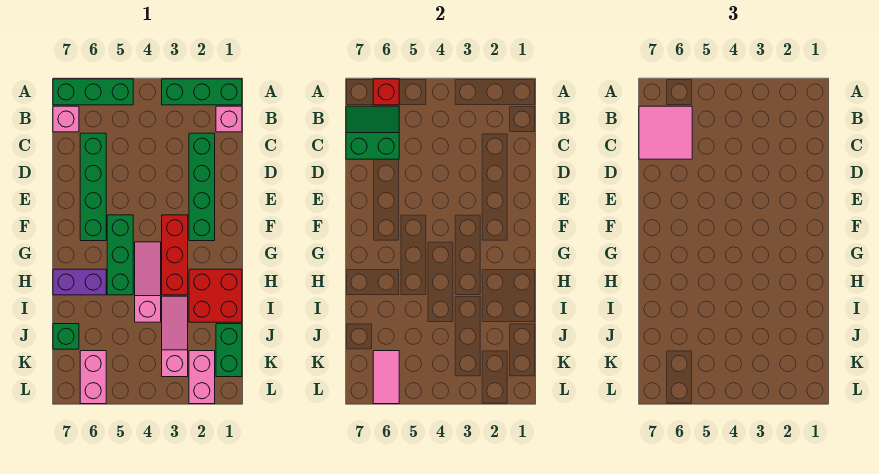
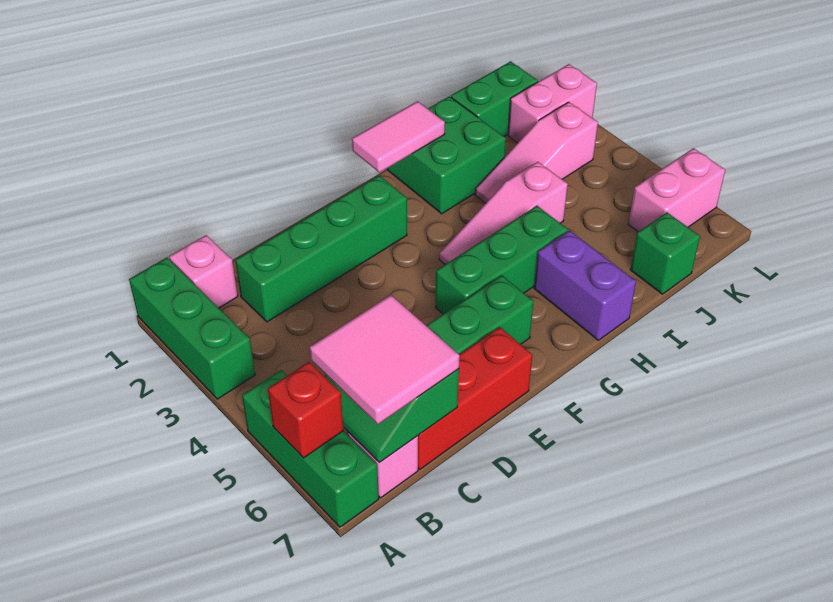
red brick F3:H3 level 1 -> red brick C7:E7 level 1
red brick H1:I2 level 1 -> green brick H1:I2 level 1
pink tile K6:L6 level 2 -> pink tile G1:H1 level 2

